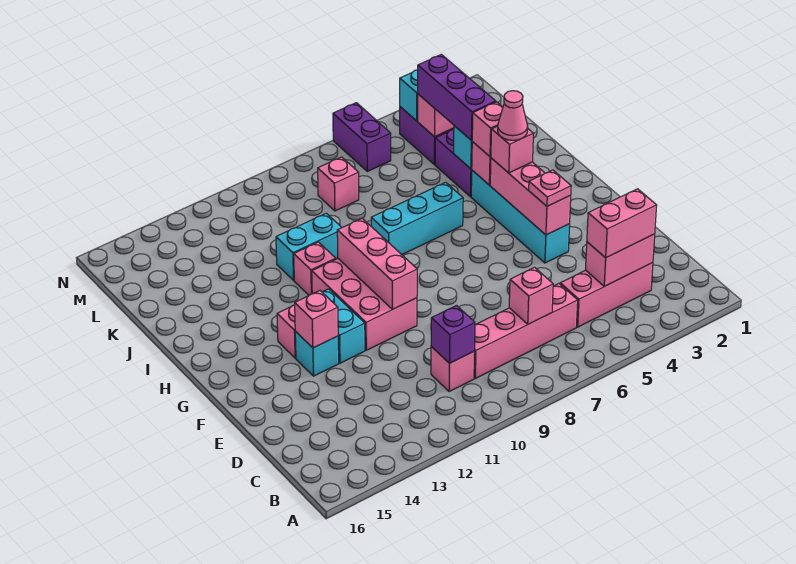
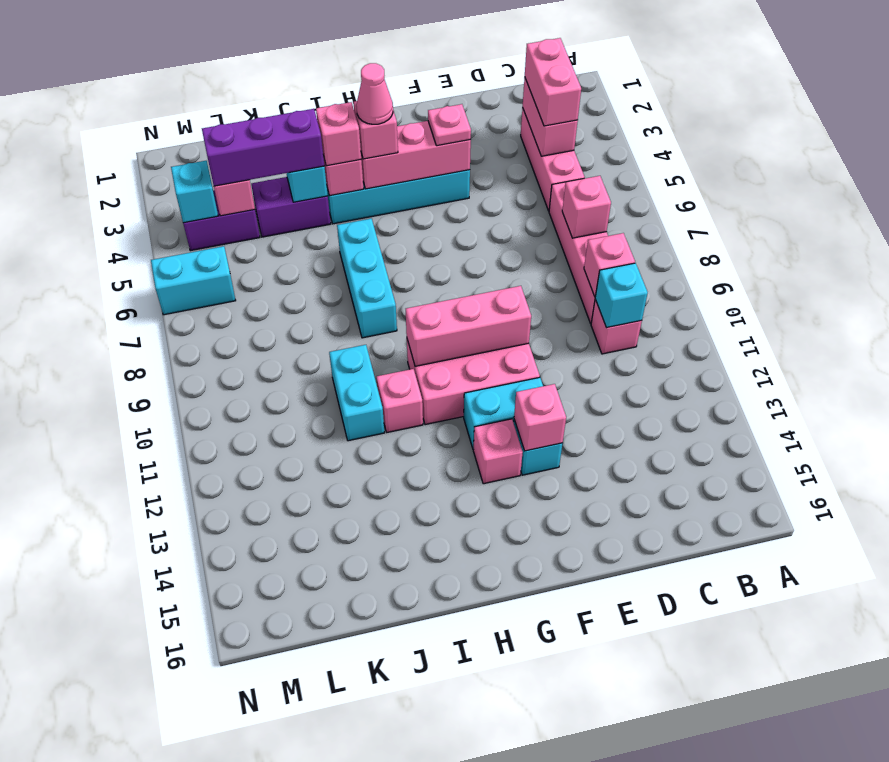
purple brick C10 level 2 -> cyan brick C10 level 2
pink brick L8 level 1 -> pink brick C9 level 2
purple brick M6:N6 level 1 -> cyan brick M6:N6 level 1

